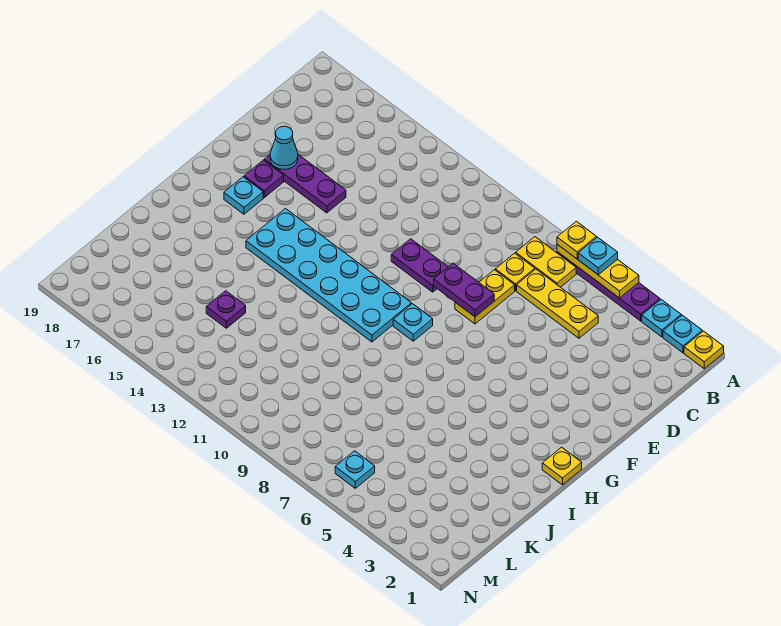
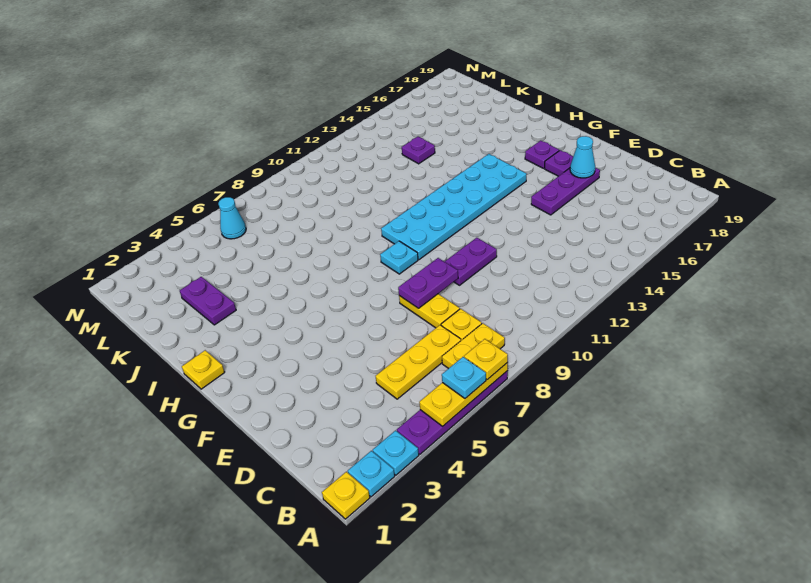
cyan plate G17 level 1 -> purple plate G17 level 1
none -> purple plate J3:K3 level 1
cyan plate M6 level 1 -> cyan cone M6 level 1

